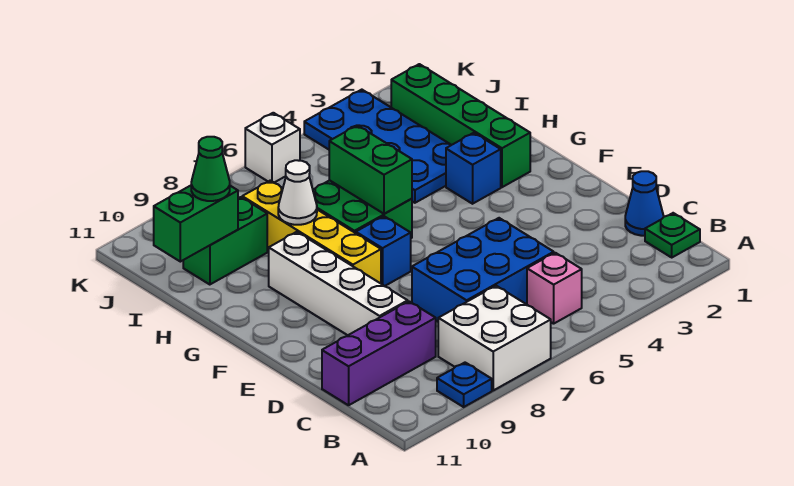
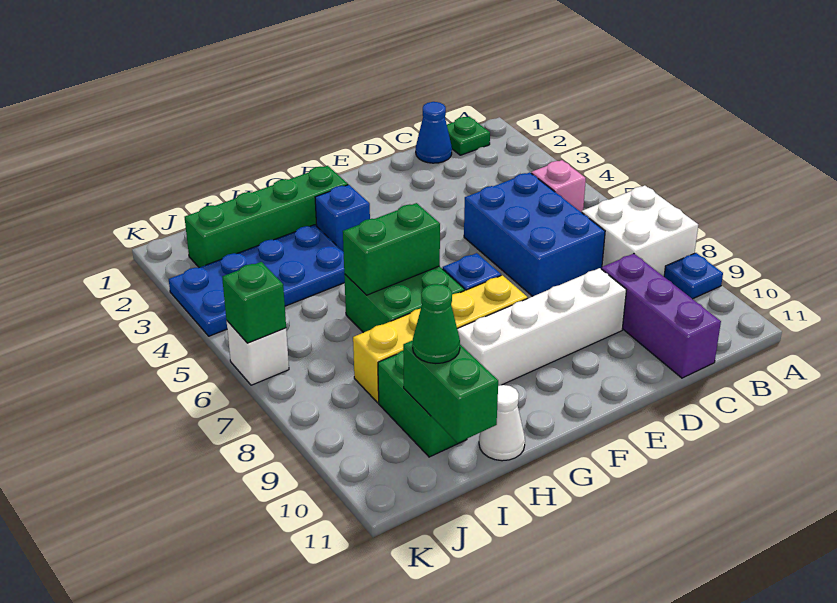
white cone H8 level 2 -> white cone H11 level 1
none -> green brick K6 level 2

